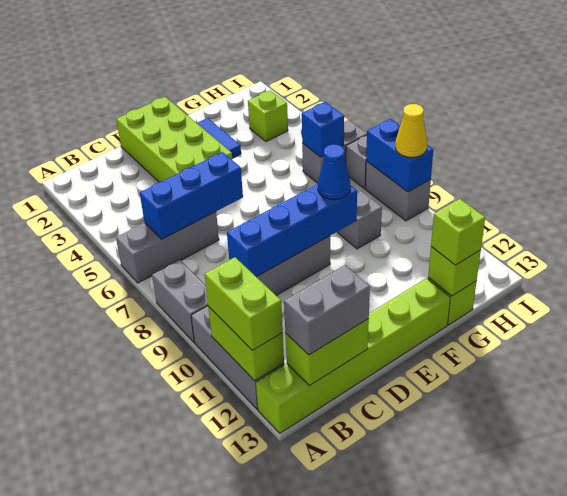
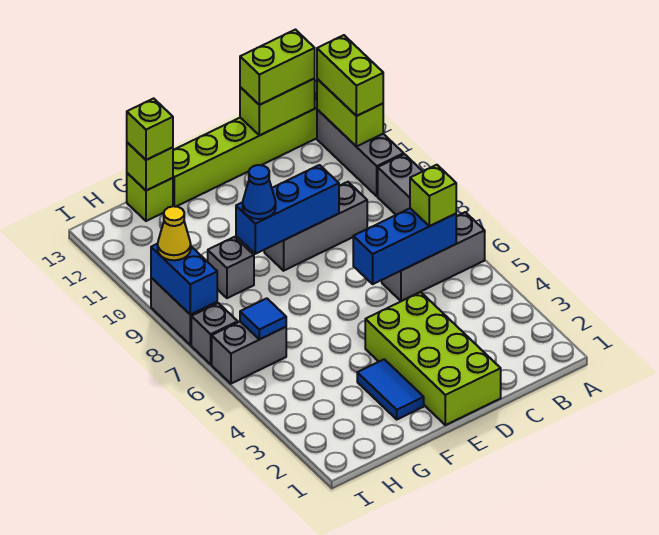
grey brick B13:C13 level 3 -> lime brick B13:C13 level 3
blue brick C9:F9 level 2 -> blue brick D9:F9 level 2
lime brick H3 level 1 -> lime brick B6 level 3
blue brick H6 level 2 -> blue tile H6 level 2

